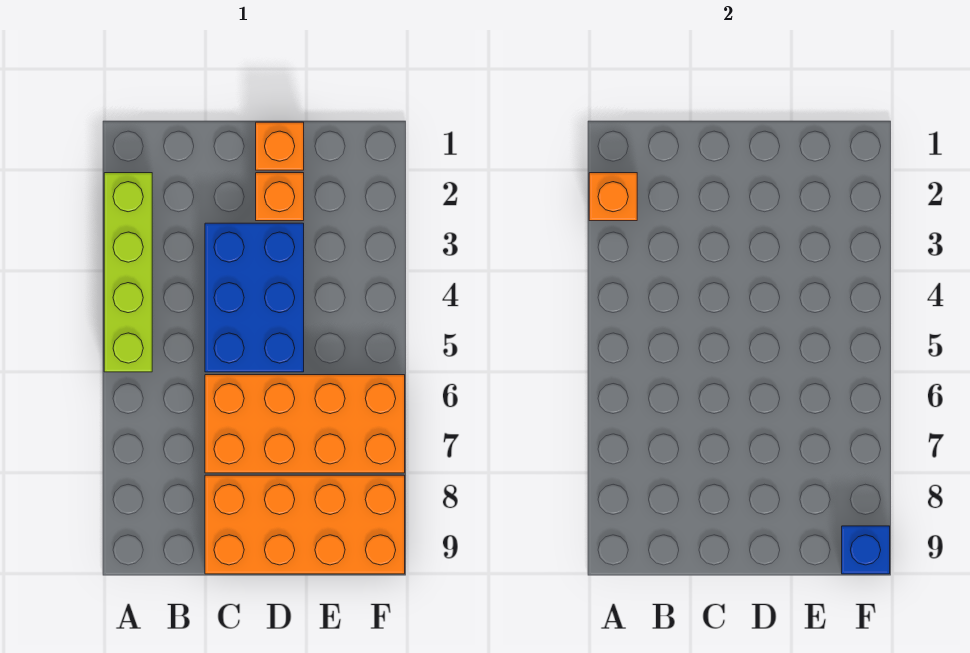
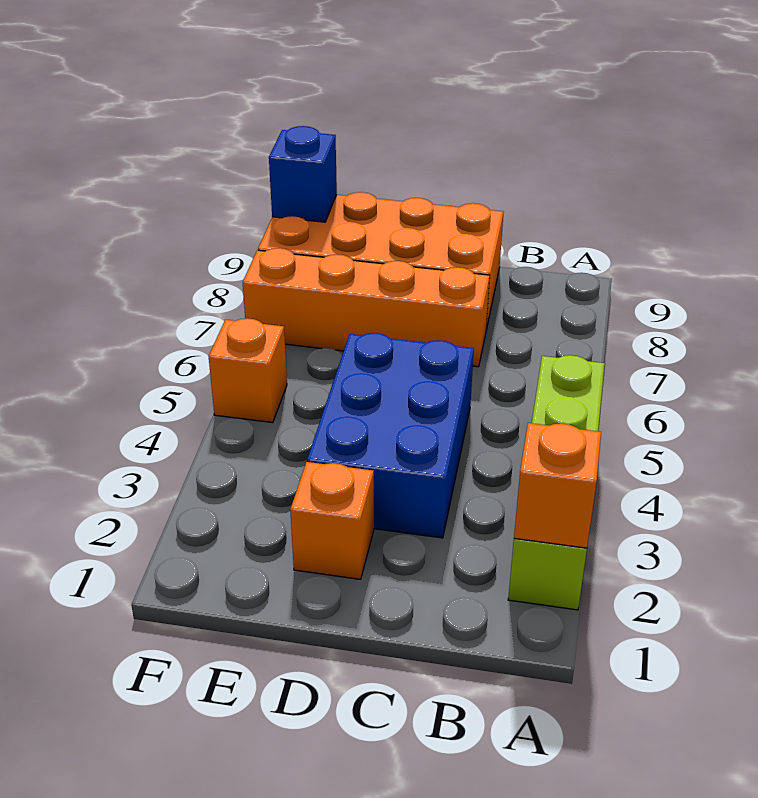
orange brick C6:F7 level 1 -> orange brick C7:F7 level 1
orange brick D1 level 1 -> orange brick F5 level 1

